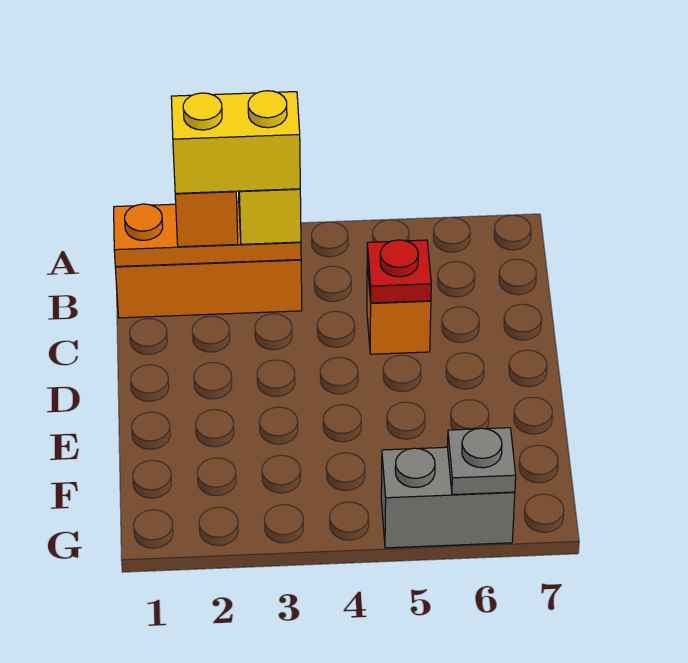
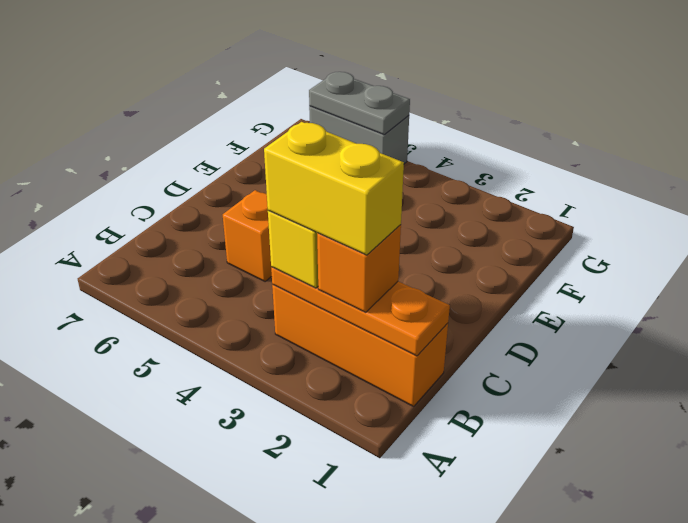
red plate C5 level 2 -> none
grey plate G6 level 2 -> grey plate G5:G6 level 2

